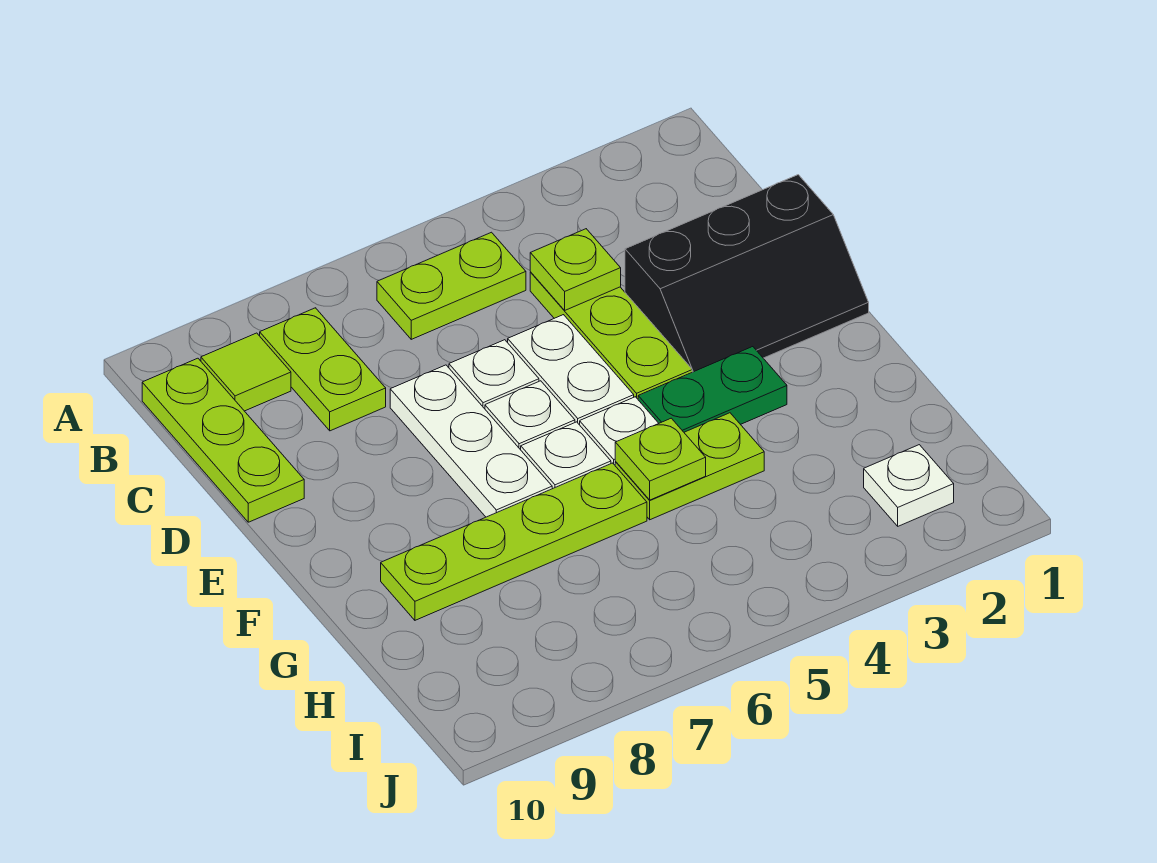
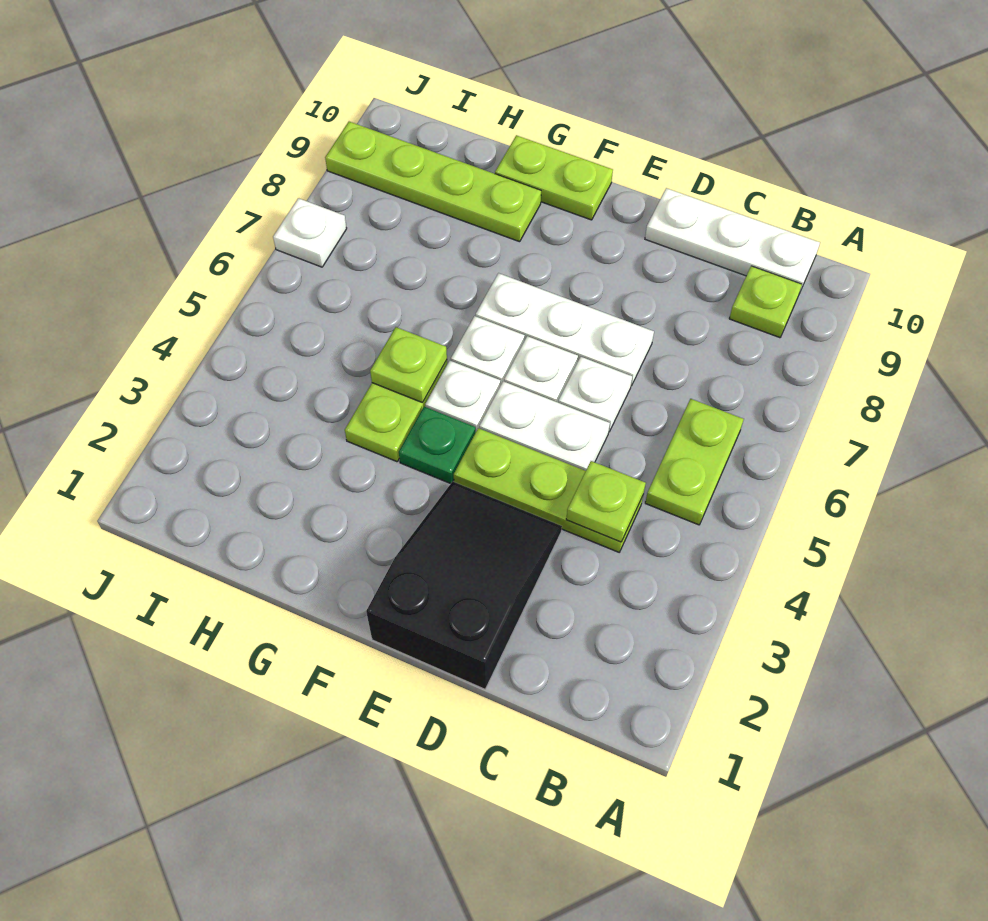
lime plate B8:C8 level 1 -> lime plate F10:G10 level 1
lime tile B9 level 1 -> lime plate B9 level 1
lime plate B10:D10 level 1 -> white plate B10:D10 level 1
black slope D1:E3 level 1 top D -> black slope D1:E3 level 1 top 1
green plate F3:F4 level 1 -> green plate F4 level 1
lime plate G6:G9 level 1 -> lime plate G9:J9 level 1
white plate I2 level 1 -> white plate J7 level 1

